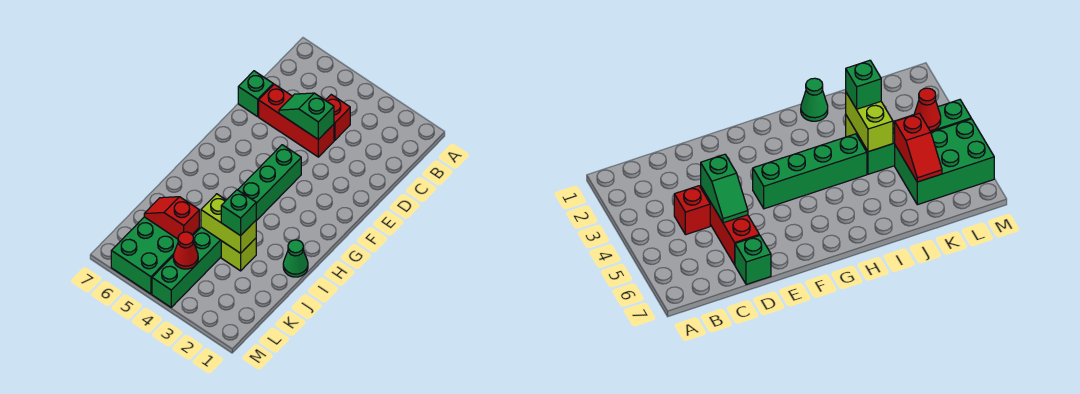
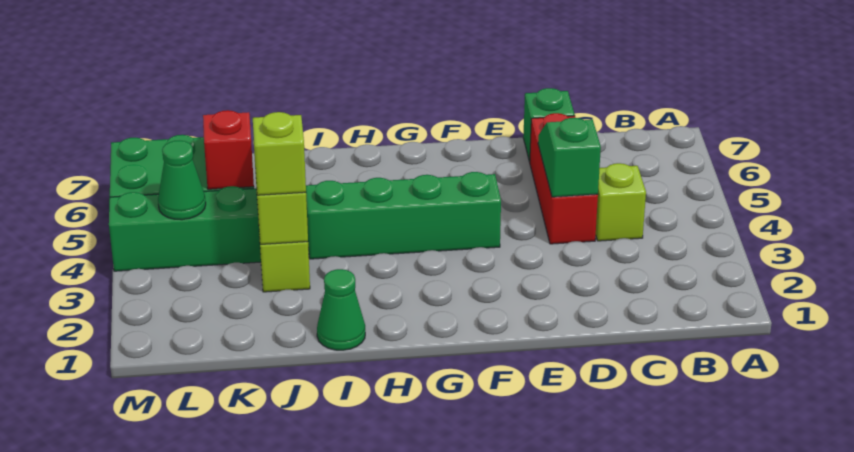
red brick C4 level 1 -> lime brick C4 level 1
green brick J3 level 3 -> lime brick J3 level 3
red cone L4 level 2 -> green cone L4 level 2

